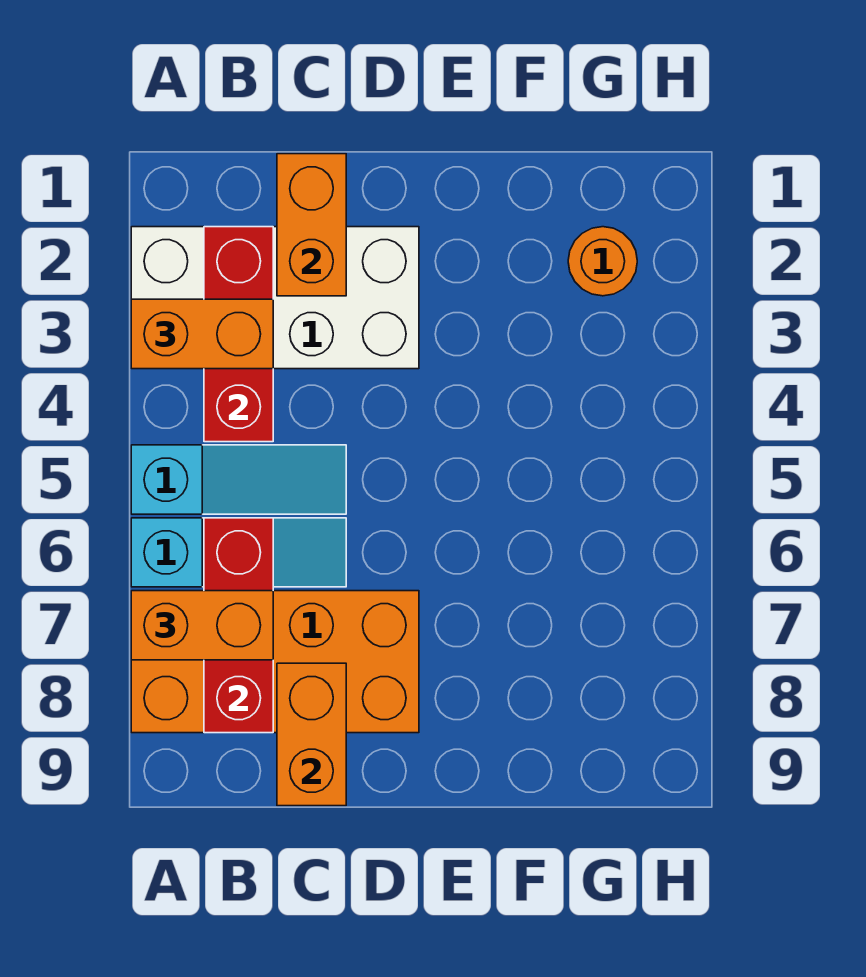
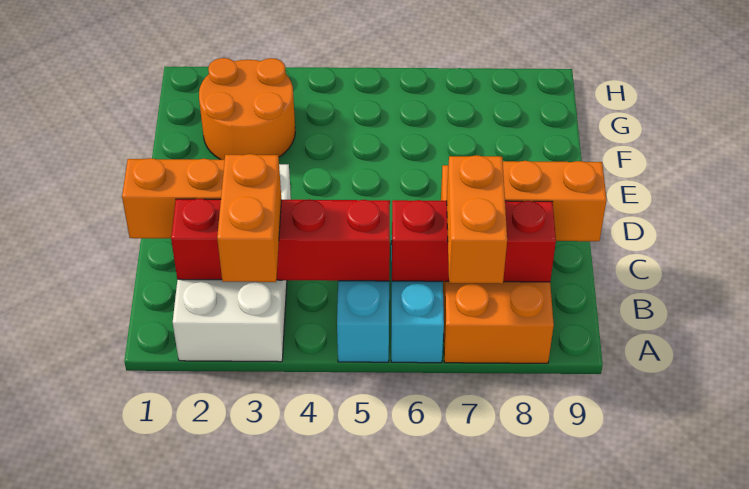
red brick B2:B4 level 2 -> red brick B2:B5 level 2
orange round brick G2 level 1 -> orange round brick F2:G3 level 1

